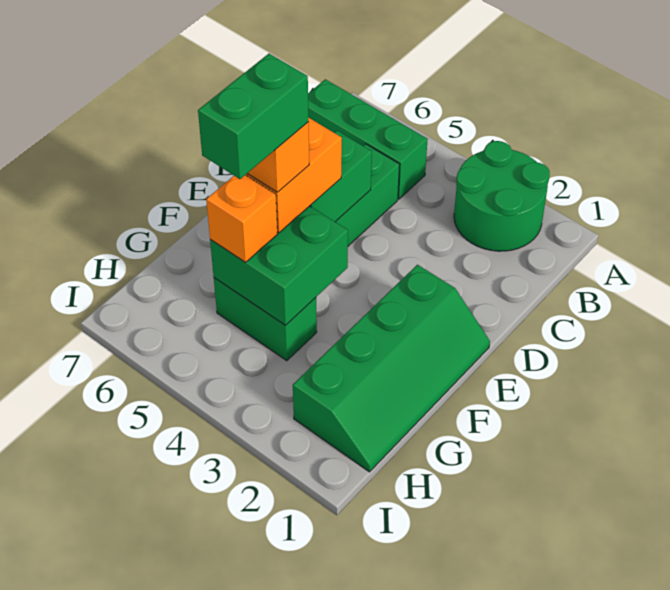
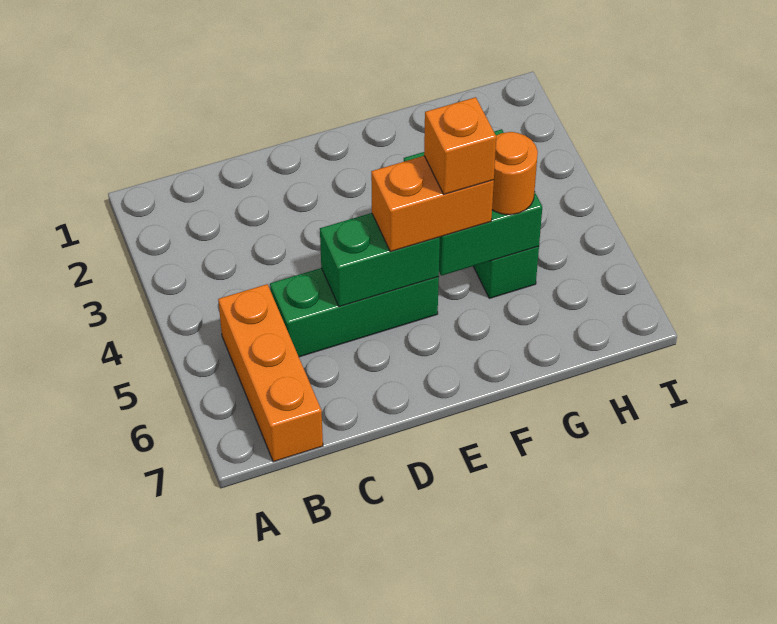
green round brick A2:B3 level 1 -> none
green brick B5:B7 level 1 -> orange brick B5:B7 level 1
green slope E1:H2 level 1 top 2 -> none
green brick F5:G5 level 5 -> none
orange brick G5 level 3 -> orange round brick G5 level 3

